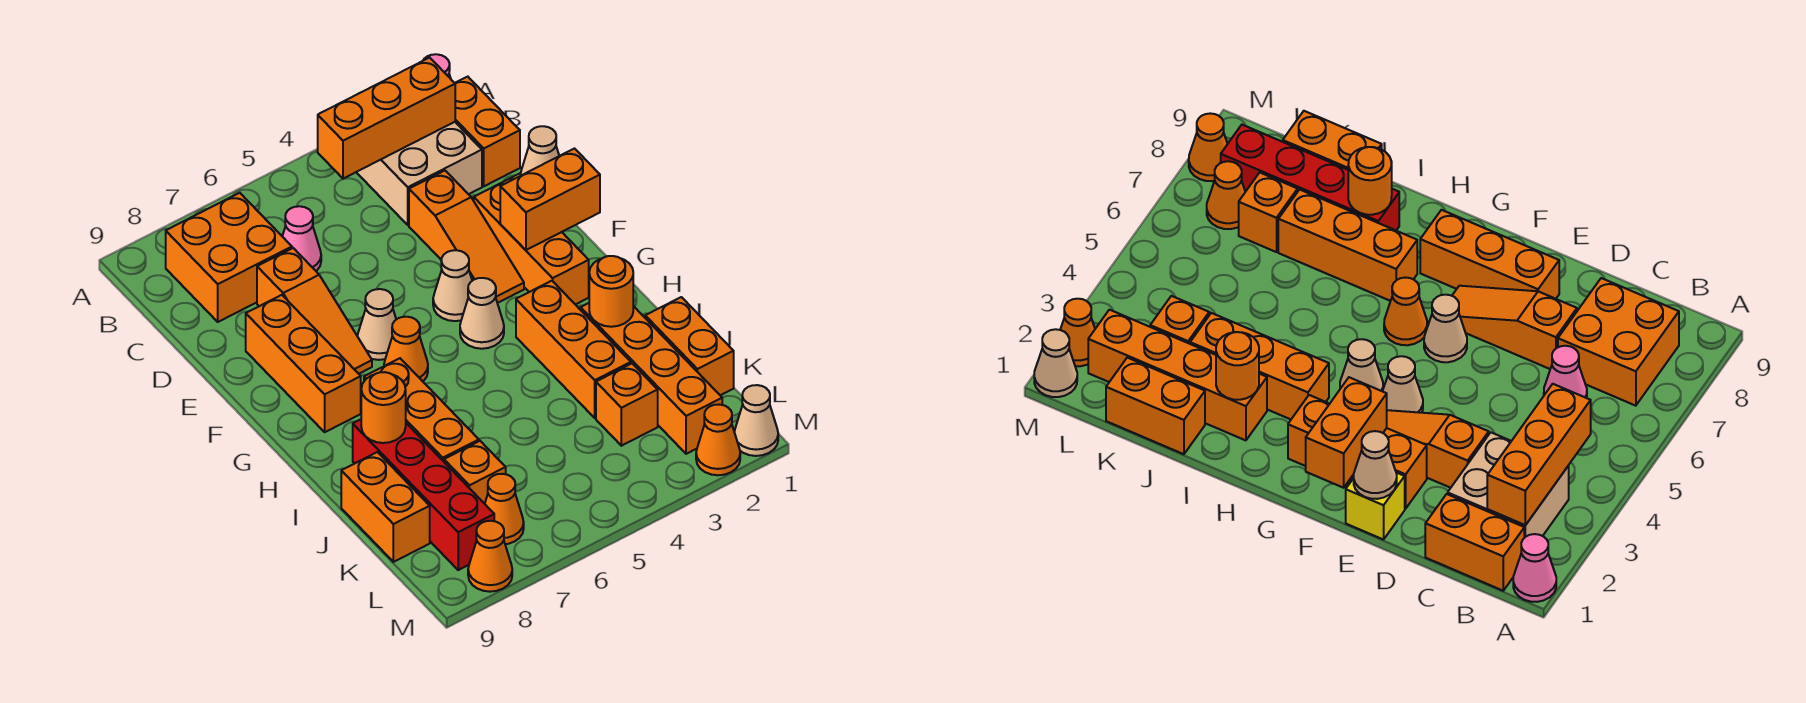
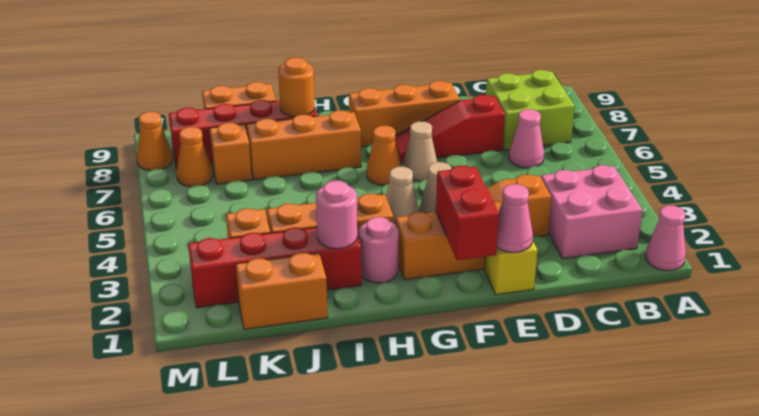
orange brick B1:C1 level 1 -> none
tan brick B2:C3 level 1 -> pink brick B2:C3 level 1
orange brick B2:B4 level 2 -> none
orange brick B7:C8 level 1 -> lime brick B7:C8 level 1
orange slope D7:F7 level 1 top D -> red slope D7:F7 level 1 top D
tan cone E1 level 2 -> pink cone E1 level 2
orange brick F1:F2 level 2 -> red brick F1:F2 level 2
none -> pink round brick H2 level 1
orange brick I2:L2 level 1 -> red brick I2:L2 level 1
orange round brick I2 level 2 -> pink round brick I2 level 2
tan cone M1 level 1 -> none
orange cone M2 level 1 -> none

